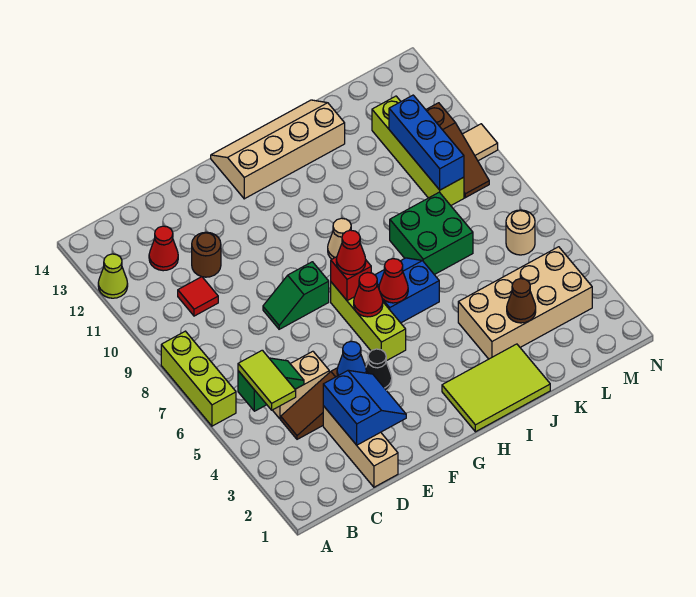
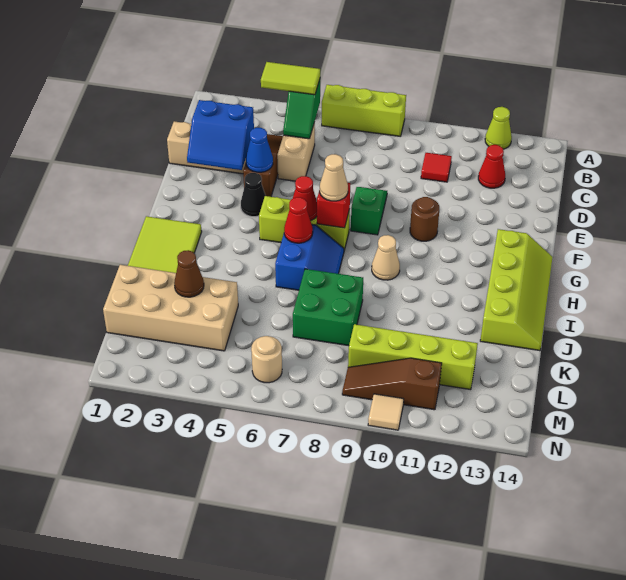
brown round brick D11 level 1 -> brown round brick F10 level 1
red cone G7 level 3 -> tan cone G7 level 3
tan slope G13:J14 level 1 top 13 -> lime slope G13:J14 level 1 top 13
tan brick J3:M4 level 1 -> tan brick K1:L4 level 1
blue brick L9:L11 level 2 -> none

